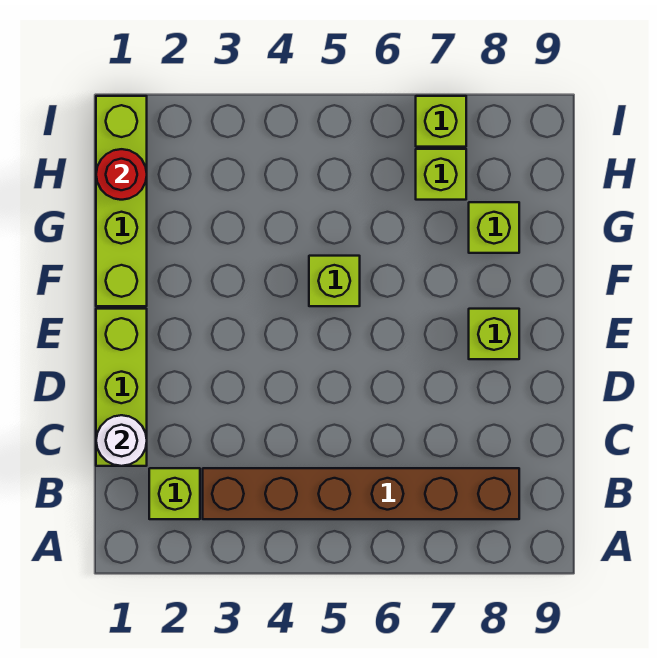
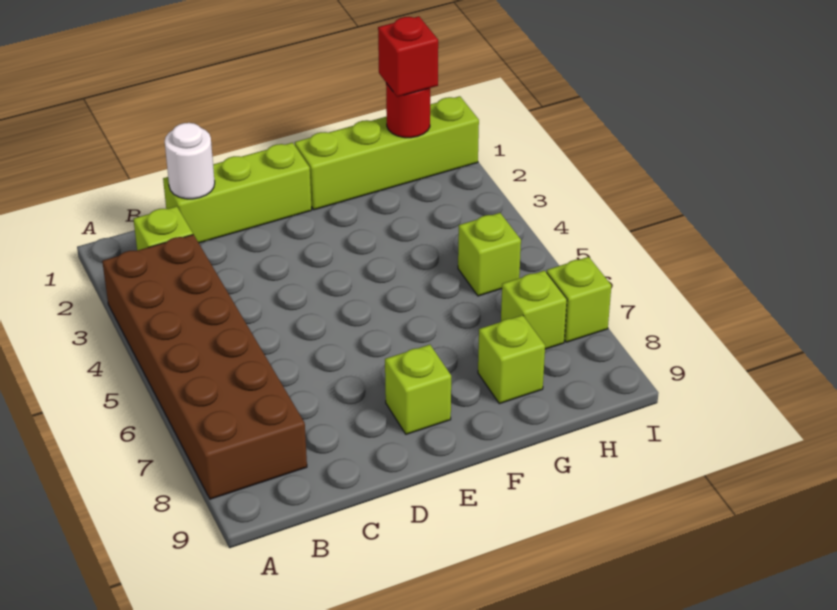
brown brick B3:B8 level 1 -> brown brick A3:B8 level 1
lime brick F5 level 1 -> lime brick H5 level 1
none -> red brick H1 level 3

